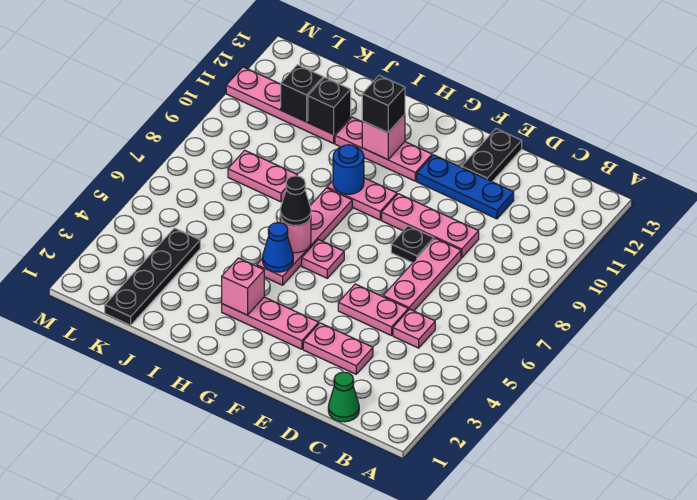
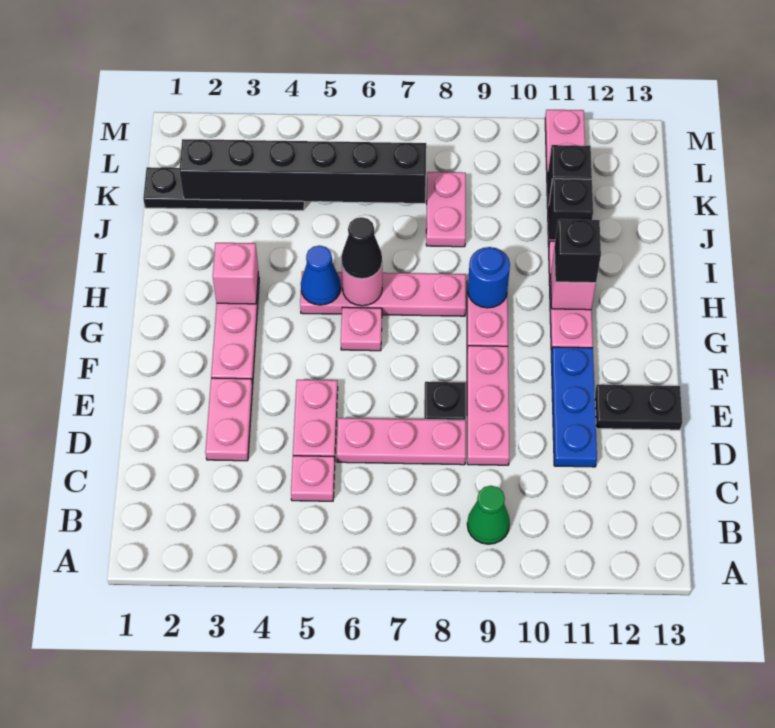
green cone C1 level 1 -> green cone B9 level 1
none -> black brick K2:K7 level 2

